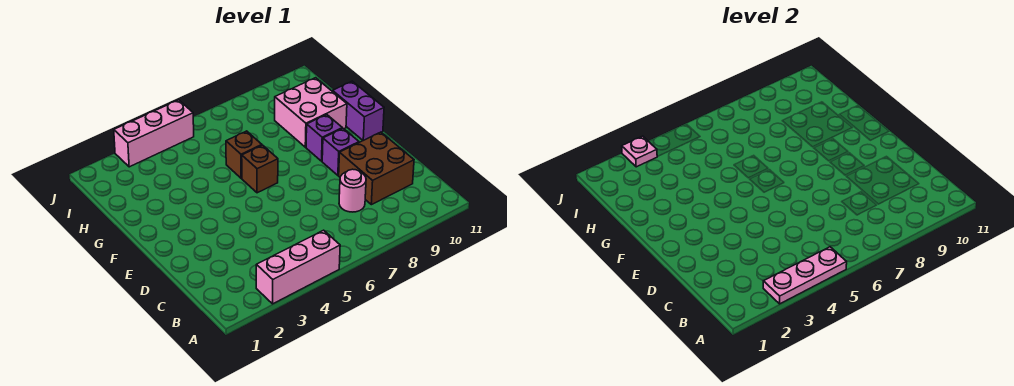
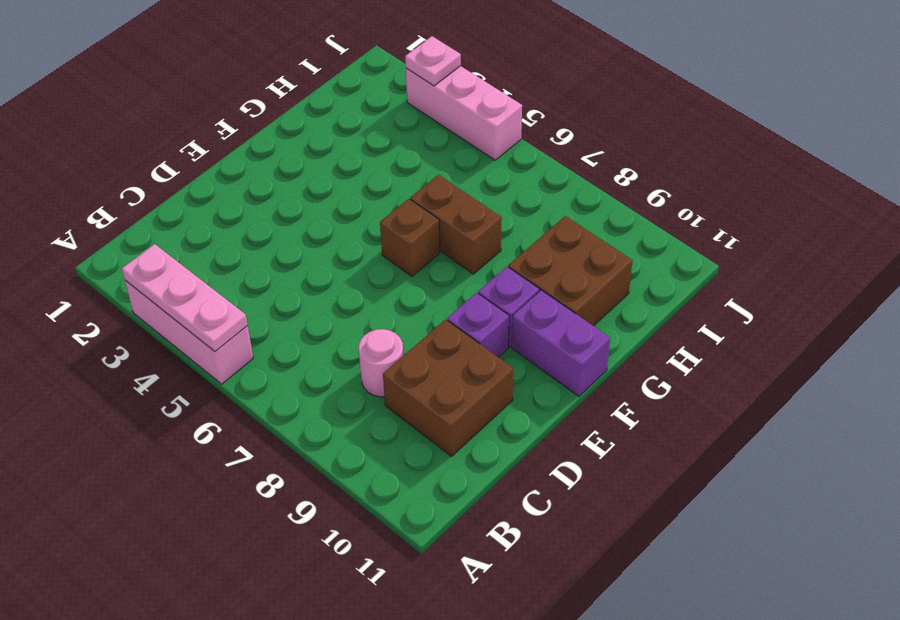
purple brick F11:G11 level 1 -> purple brick F10:F11 level 1
brown brick G6 level 1 -> brown brick G6:G7 level 1
pink brick G9:H10 level 1 -> brown brick G9:H10 level 1

